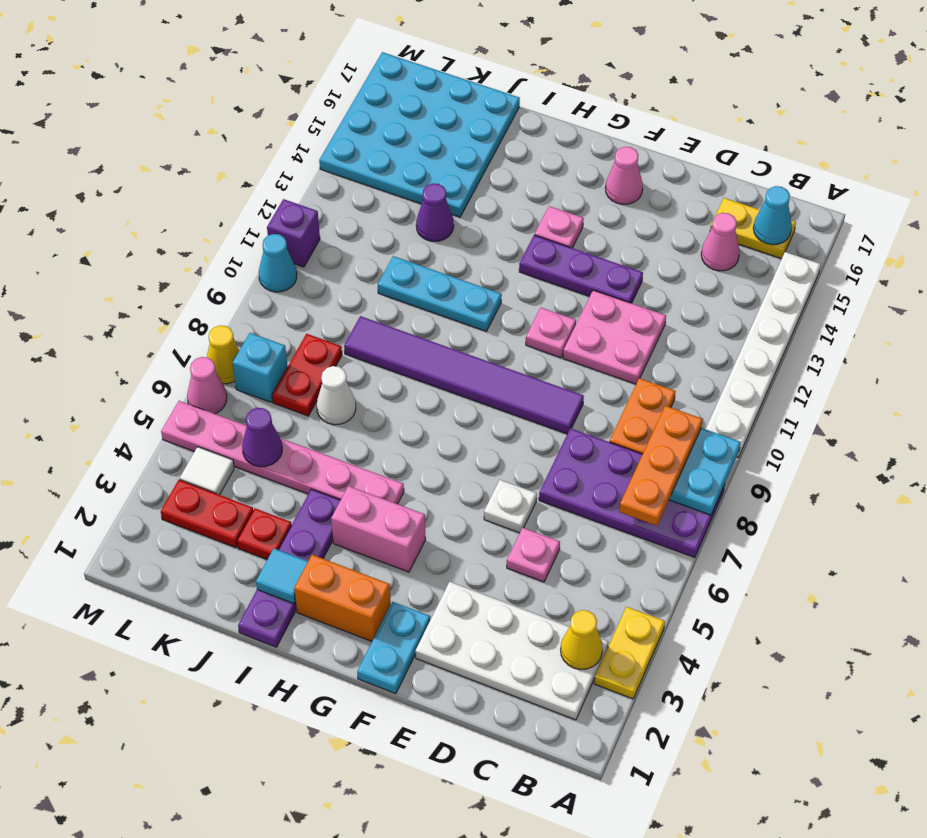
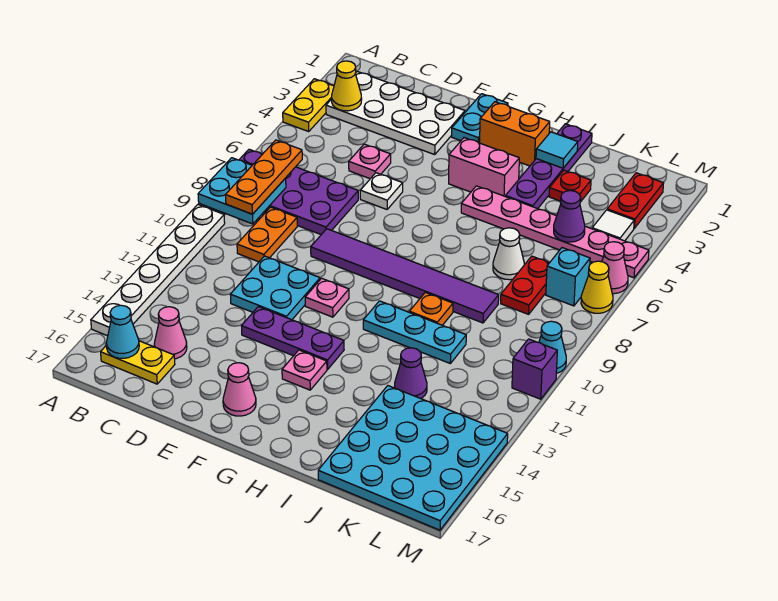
pink plate D11:E12 level 1 -> cyan plate D11:E12 level 1
none -> orange plate I10 level 1
red plate K3:L3 level 1 -> red plate L2:L3 level 1

